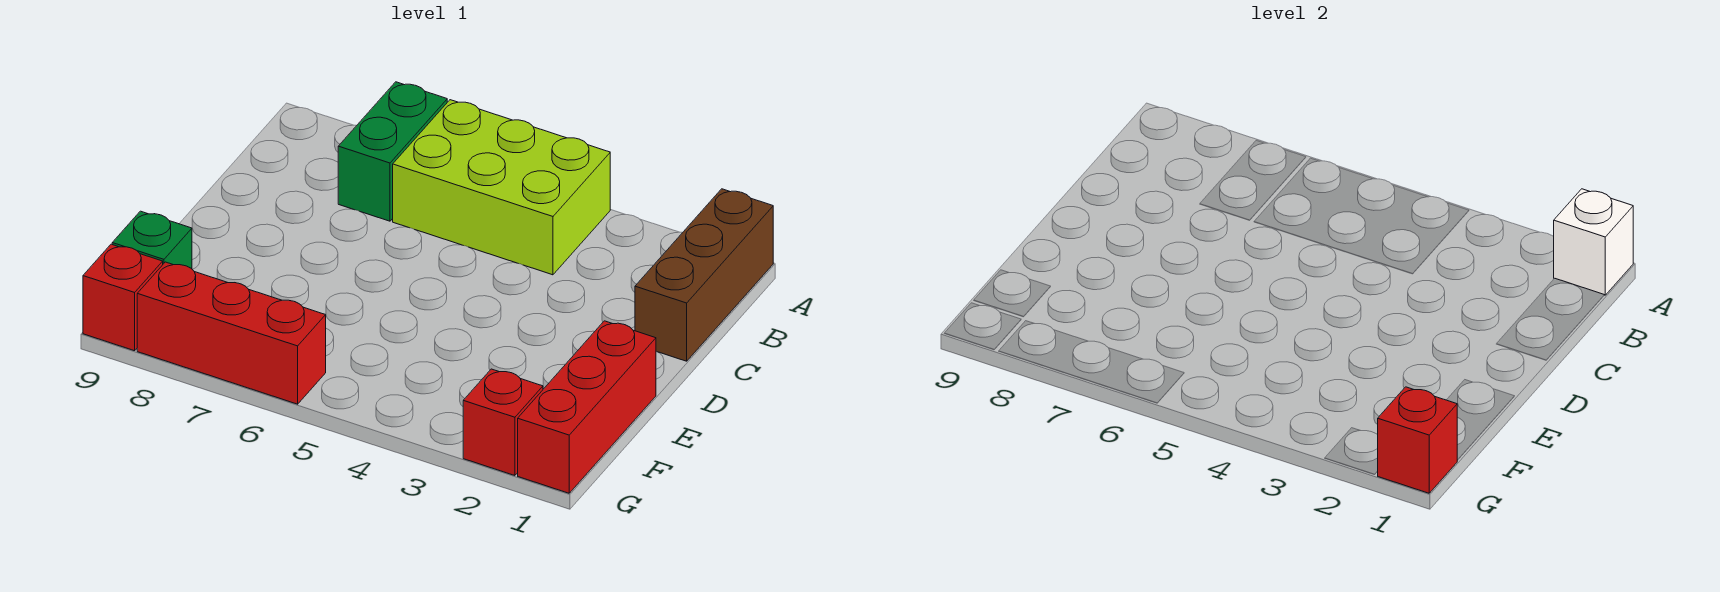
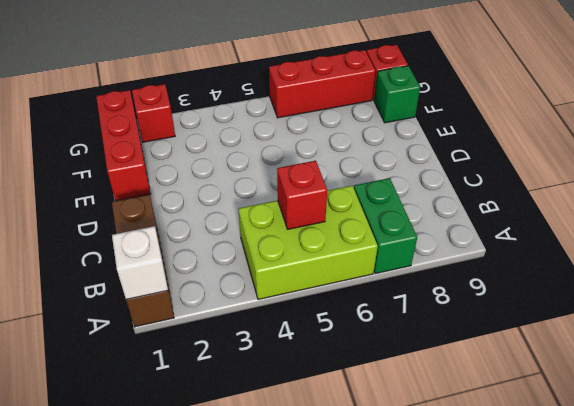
red brick G1 level 2 -> red brick B5 level 2

